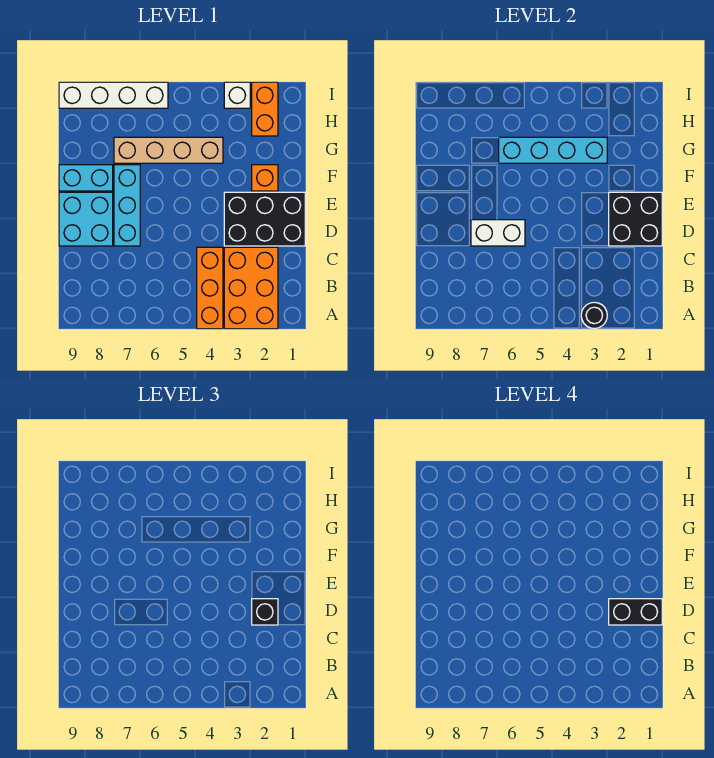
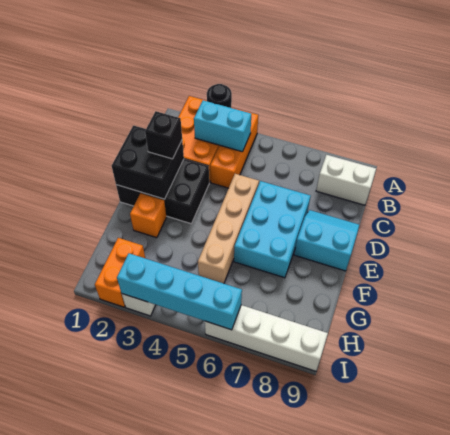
black brick D1:D2 level 4 -> none
white brick D6:D7 level 2 -> white brick B8:B9 level 1
cyan brick D7:F7 level 1 -> cyan brick D6:F7 level 1
cyan brick D8:E9 level 1 -> cyan slope D8:E9 level 1 top E
cyan brick F8:F9 level 1 -> cyan brick B3:B4 level 2
cyan brick G3:G6 level 2 -> cyan brick I3:I6 level 2
tan brick G4:G7 level 1 -> tan brick D5:G5 level 1

